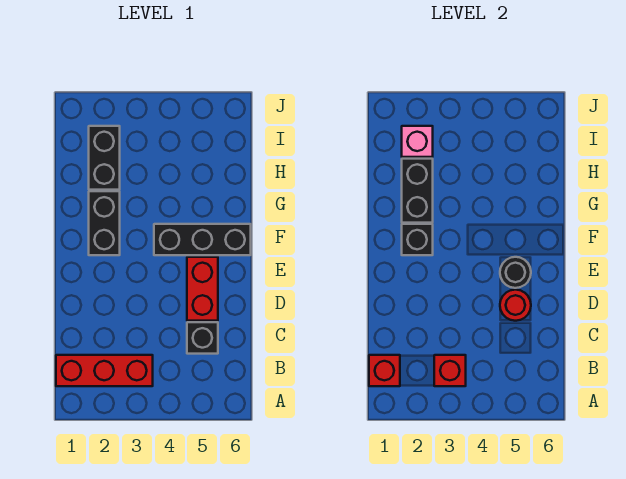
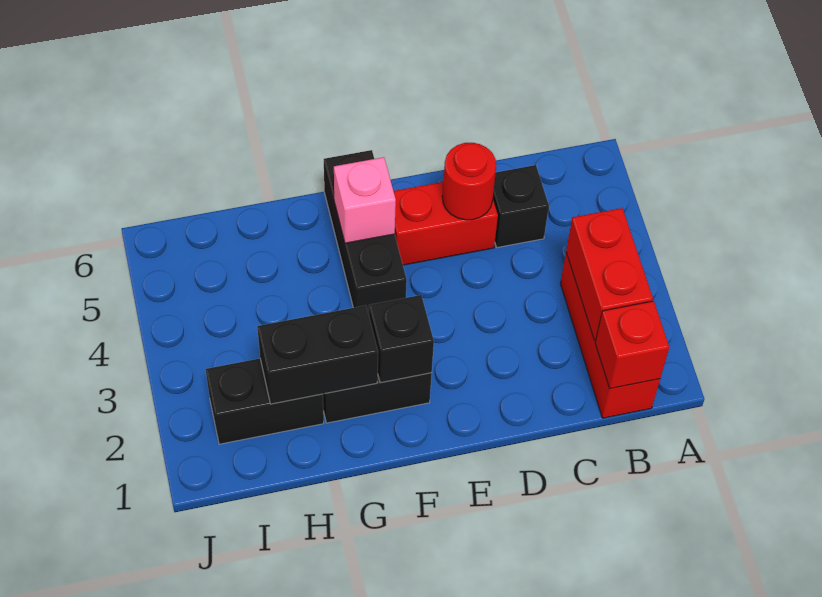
red brick B3 level 2 -> red brick B2:B3 level 2
black round brick E5 level 2 -> none
pink brick I2 level 2 -> pink brick F5 level 2

